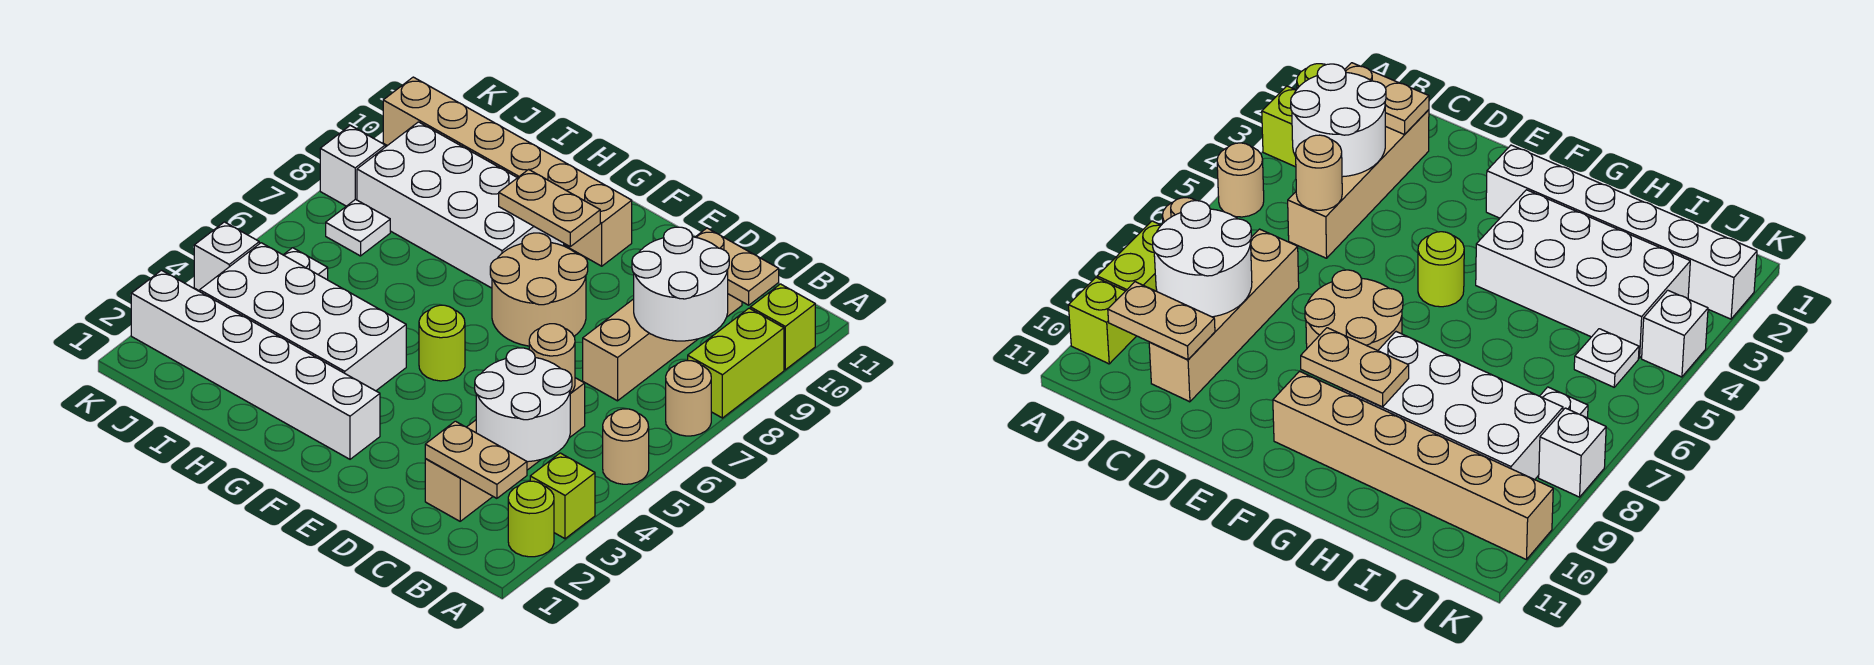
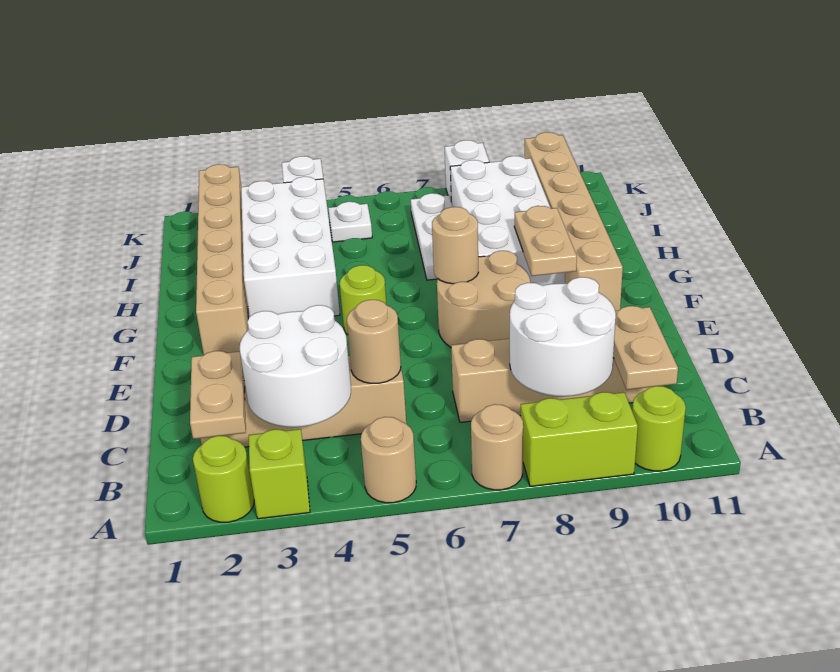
lime brick A10 level 1 -> lime round brick A10 level 1
white brick F2:K2 level 1 -> tan brick F2:K2 level 1
none -> tan round brick F7 level 2
white plate J7 level 1 -> white plate H7:J7 level 1

